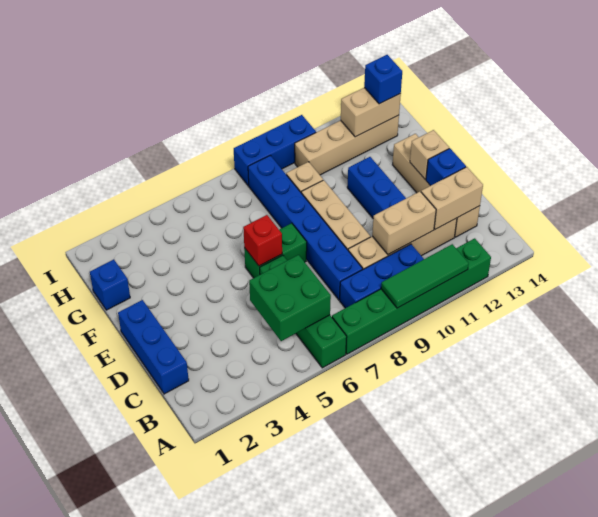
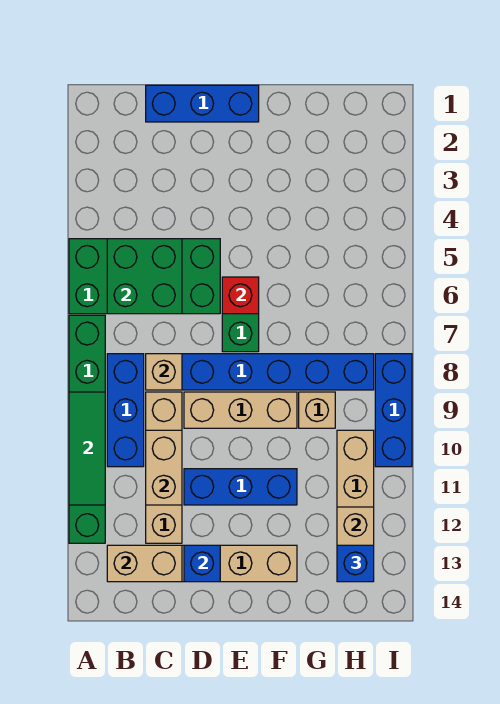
green brick A6:D6 level 1 -> green brick A5:D6 level 1
tan brick C12:C13 level 2 -> tan brick B13:C13 level 2
tan brick E13 level 2 -> tan brick C8 level 2
blue brick G1 level 1 -> none

